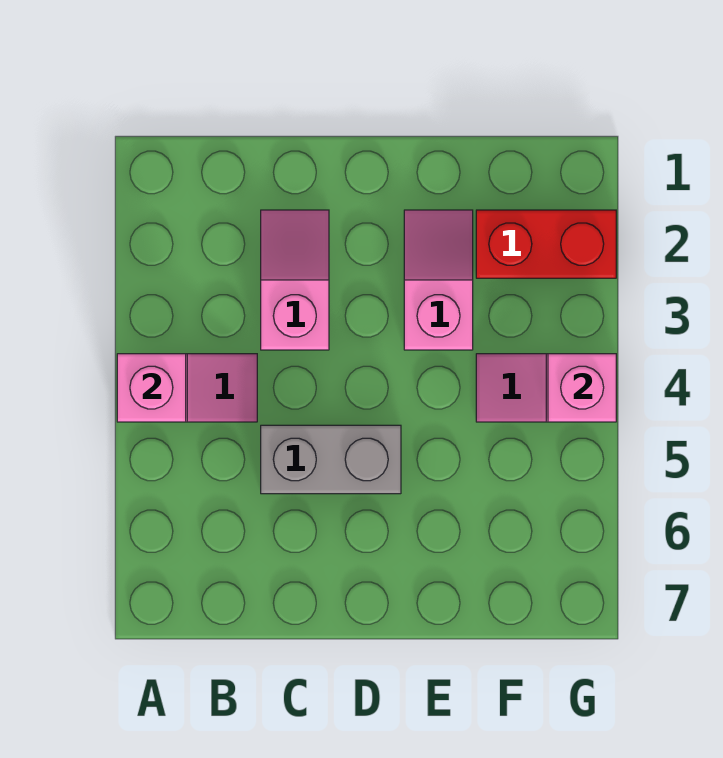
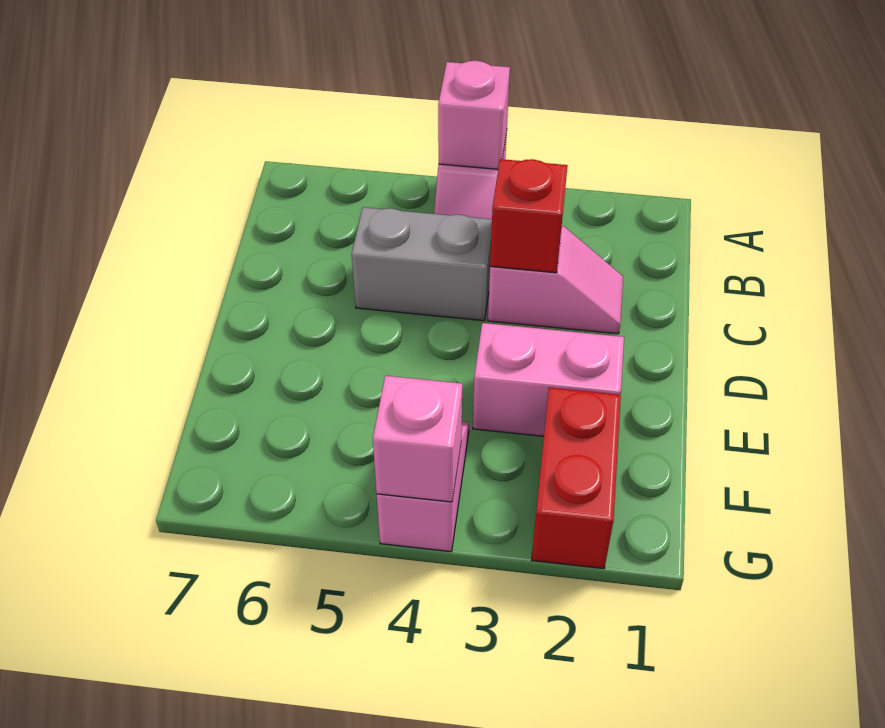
none -> red brick C3 level 2
grey brick C5:D5 level 1 -> grey brick C4:C5 level 1
pink slope E2:E3 level 1 top 3 -> pink brick E2:E3 level 1

